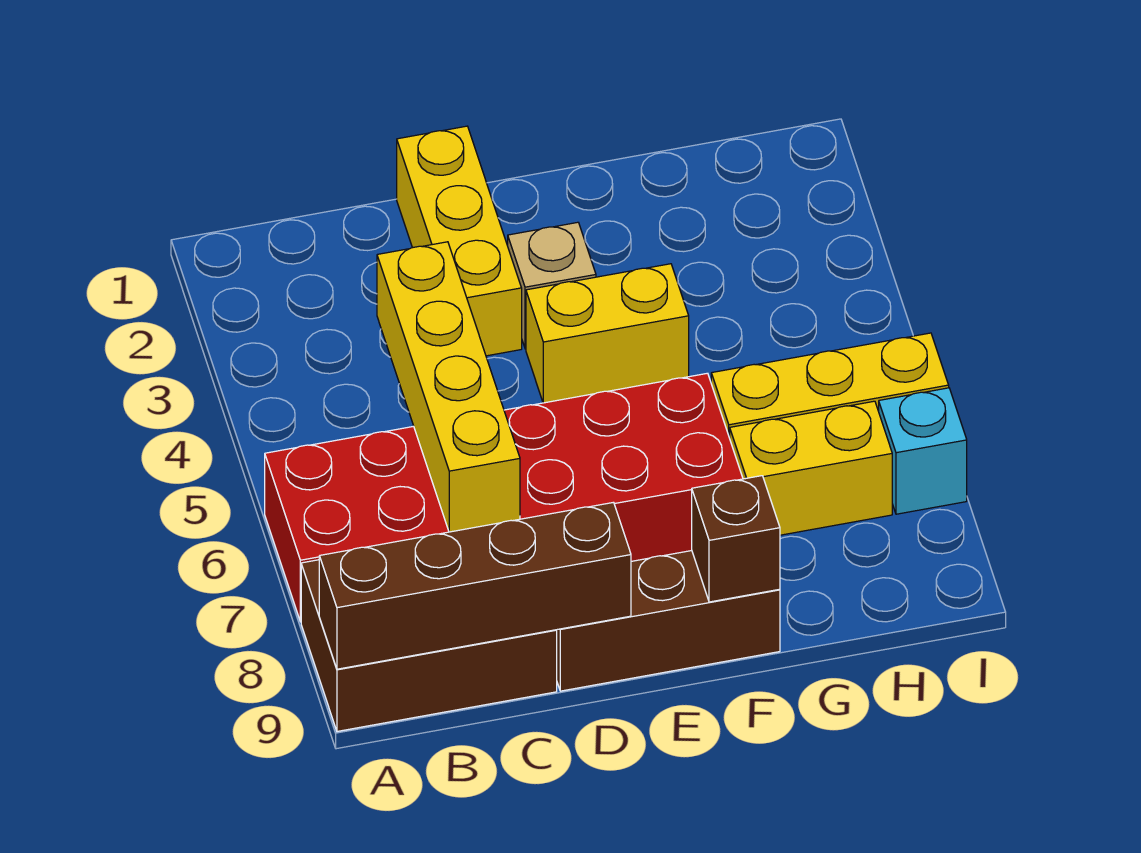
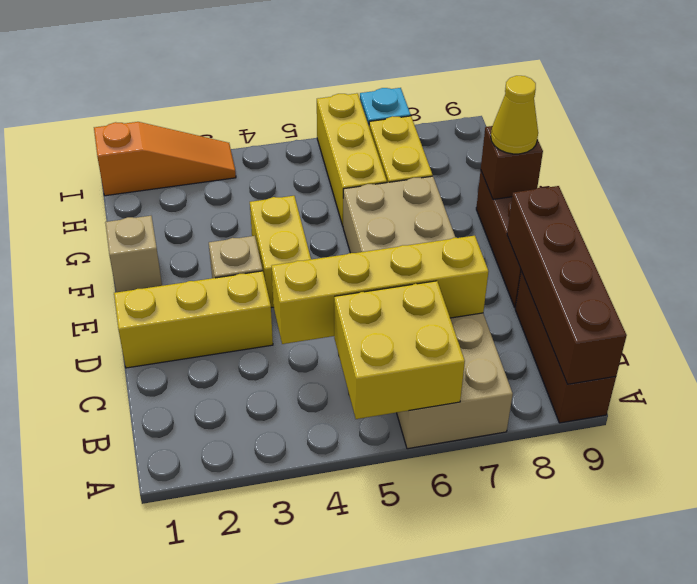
none -> yellow brick A5:B6 level 2
red brick A6:F7 level 1 -> tan brick A6:F7 level 1
brown brick A8:C9 level 1 -> brown brick A9:C9 level 1
none -> tan brick F1 level 1
none -> yellow cone F9 level 3
none -> orange slope I1:I3 level 1 top 1

